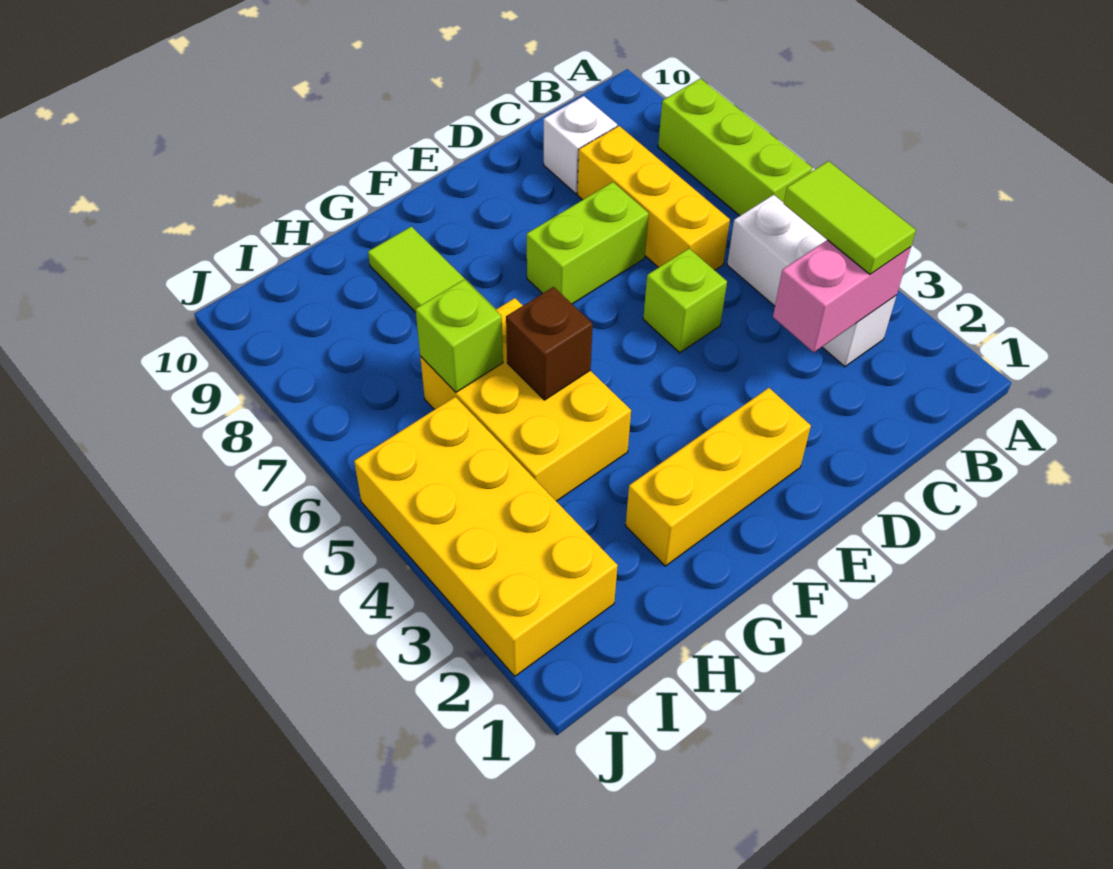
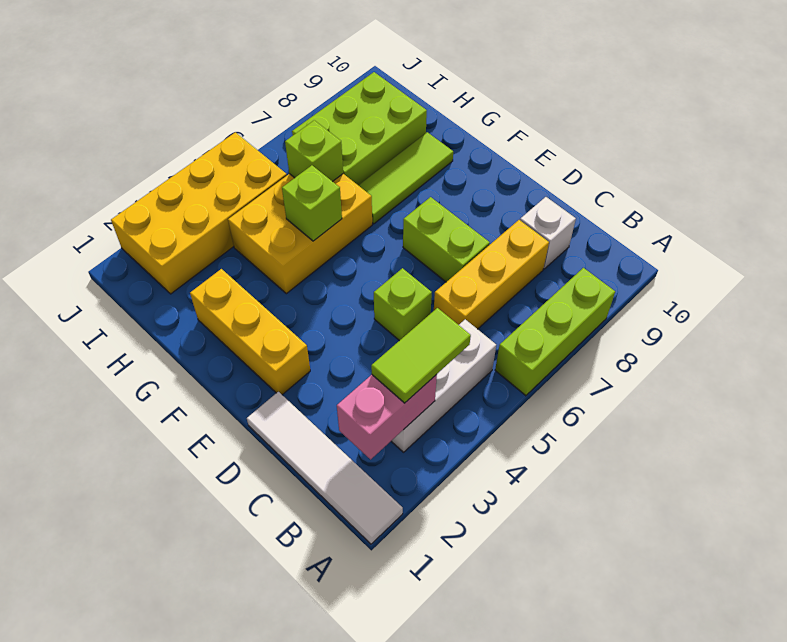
none -> white tile A1:D1 level 1
pink brick B3:C3 level 2 -> pink brick B2:B3 level 2
brown brick G5 level 2 -> lime brick G5 level 2
none -> lime brick H7:I9 level 1

